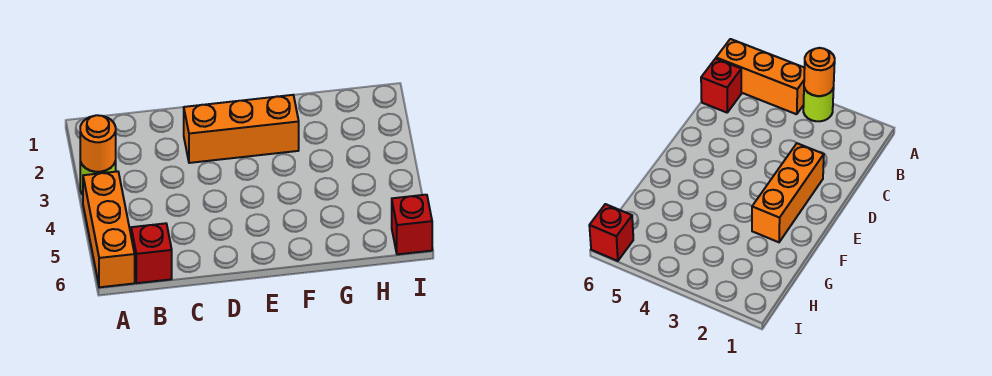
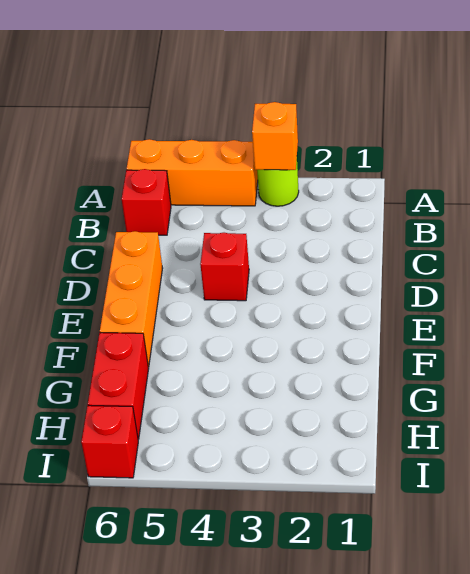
orange round brick A3 level 2 -> orange brick A3 level 2
orange brick D2:F2 level 1 -> orange brick D6:F6 level 1
none -> red brick D4 level 1
none -> red brick G6:H6 level 1

